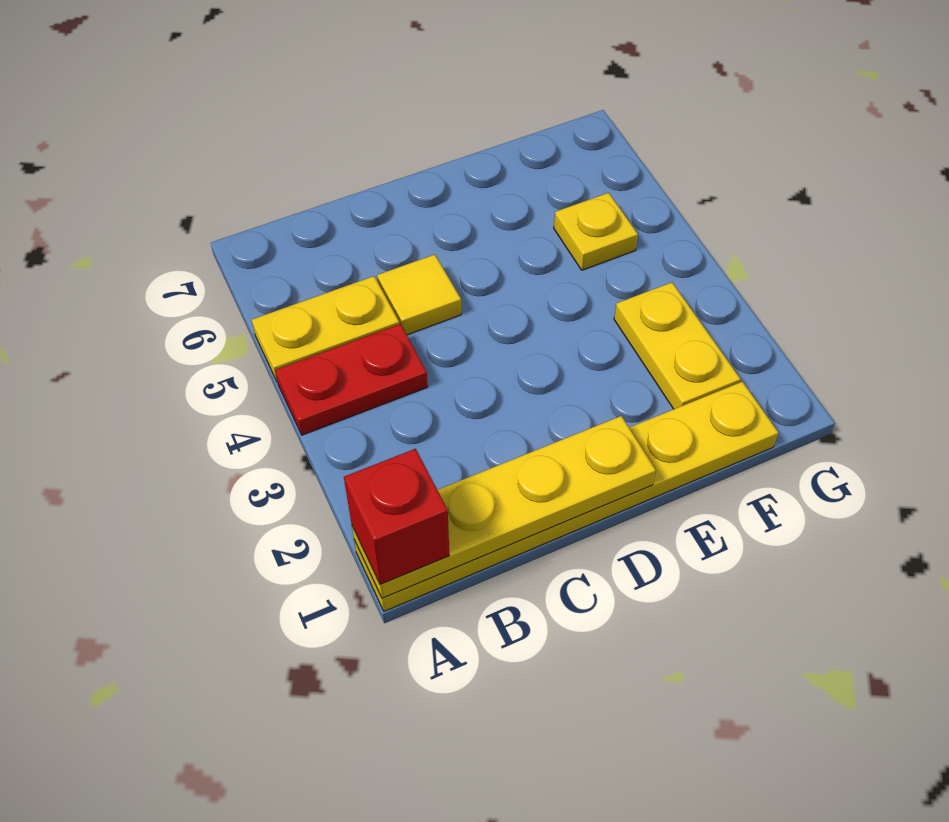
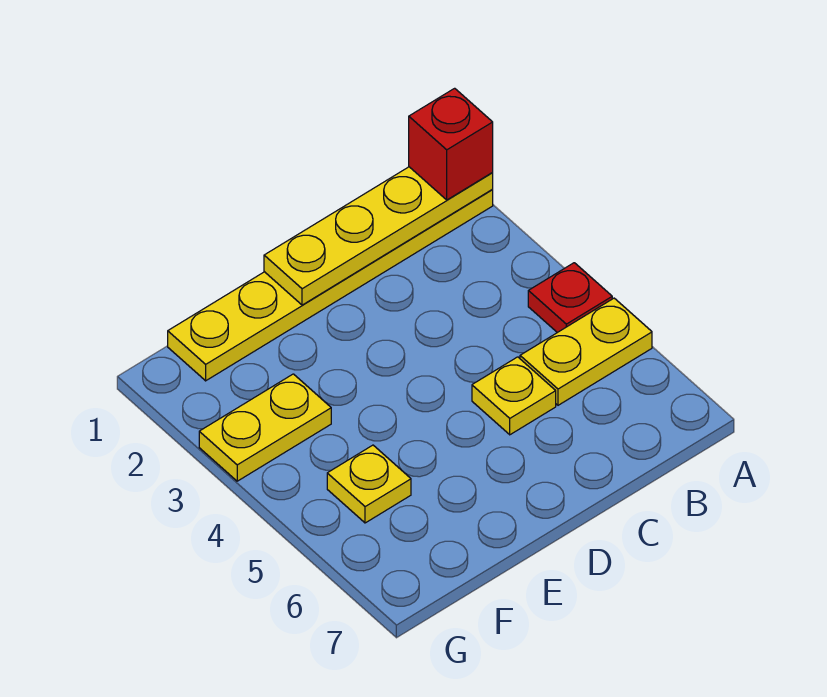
red plate A4:B4 level 1 -> red plate A4 level 1
yellow tile C5 level 1 -> yellow plate C5 level 1
yellow plate F2:F3 level 1 -> yellow plate F3:G3 level 1

